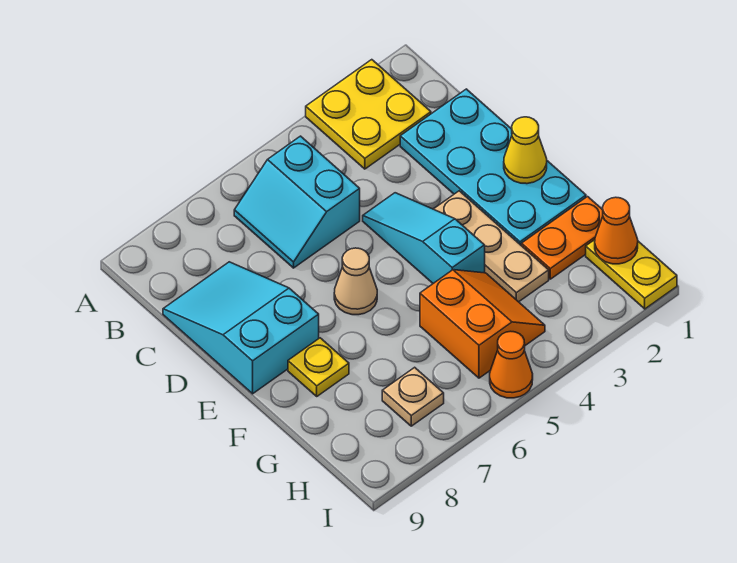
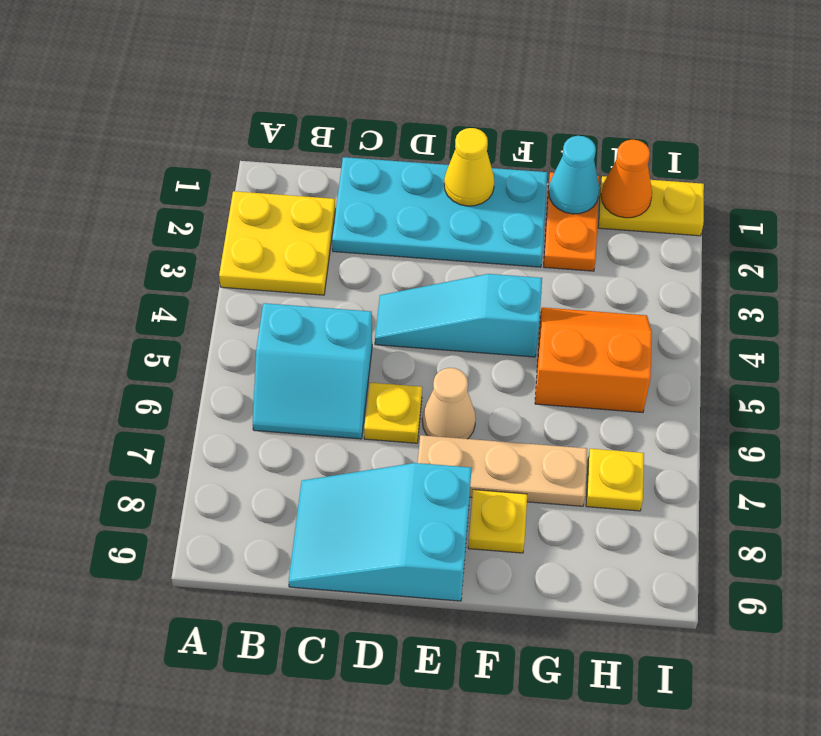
none -> yellow plate D6 level 1
tan plate E3:G3 level 1 -> tan plate E7:G7 level 1
none -> cyan cone G1 level 2
tan plate H7 level 1 -> yellow plate H7 level 1
orange cone I5 level 1 -> none

